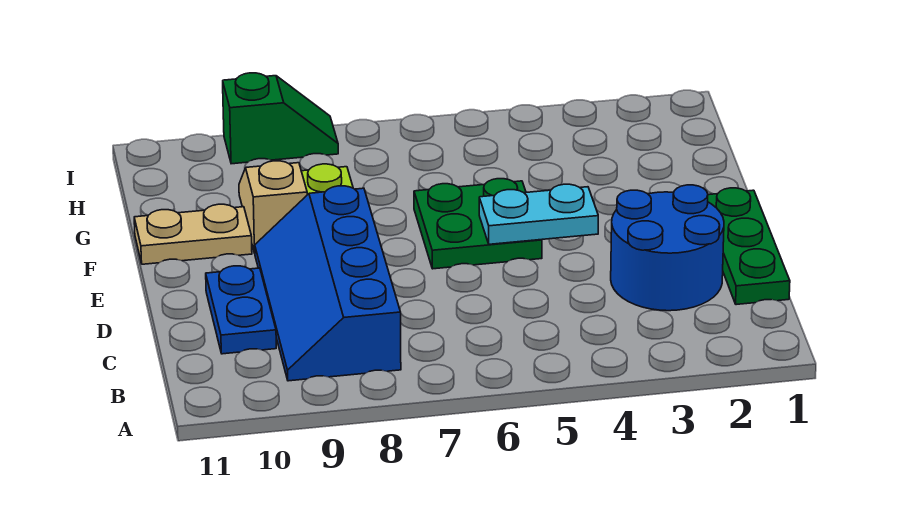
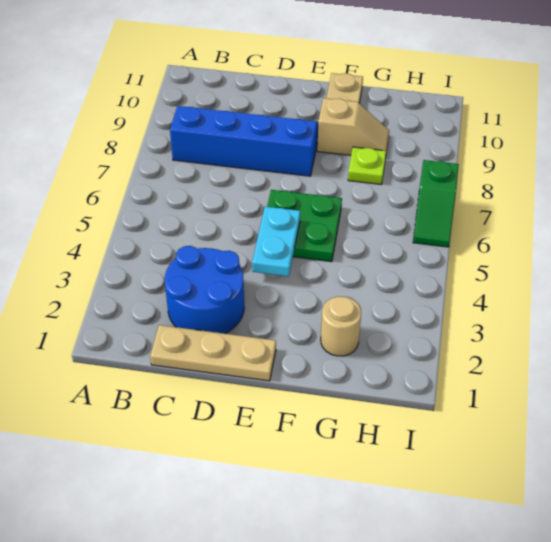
green plate C1:E1 level 1 -> tan plate C1:E1 level 1
blue plate C10:D10 level 1 -> none
none -> tan round brick G2 level 1
green slope I8:I9 level 1 top 9 -> green slope I6:I7 level 1 top 7

